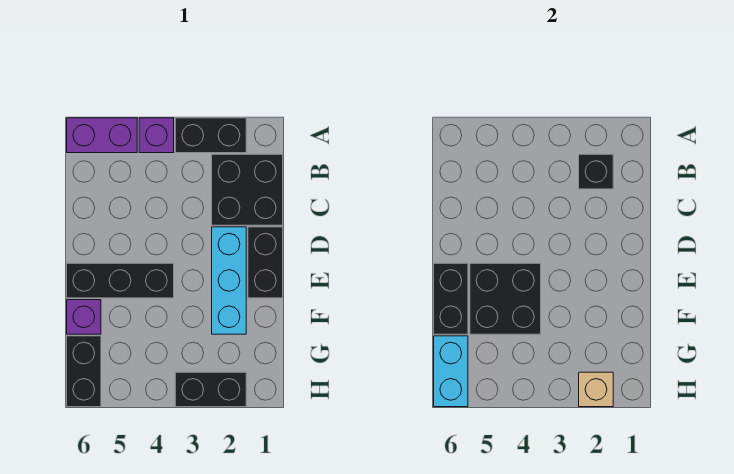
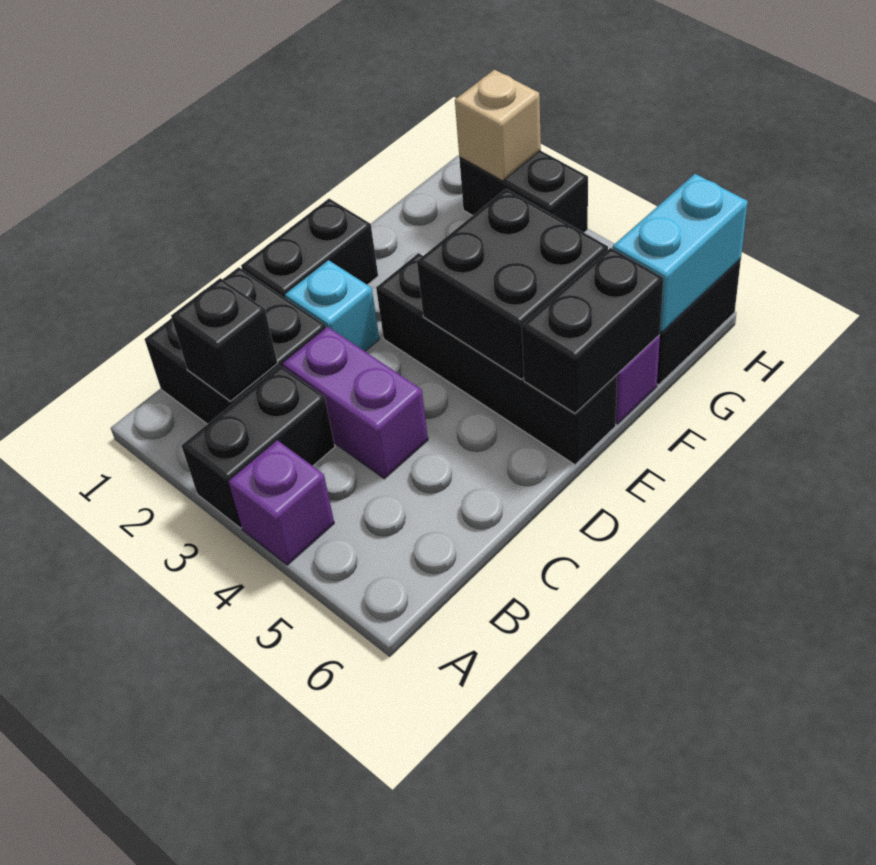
black brick A2:A3 level 1 -> black brick A3:B3 level 1
purple brick A5:A6 level 1 -> purple brick C3:C4 level 1
cyan brick D2:F2 level 1 -> cyan brick D2 level 1
black brick E4:E6 level 1 -> black brick E3:E6 level 1

